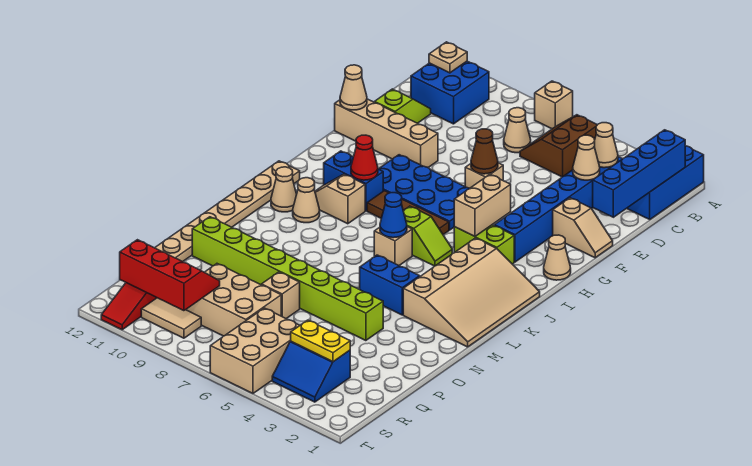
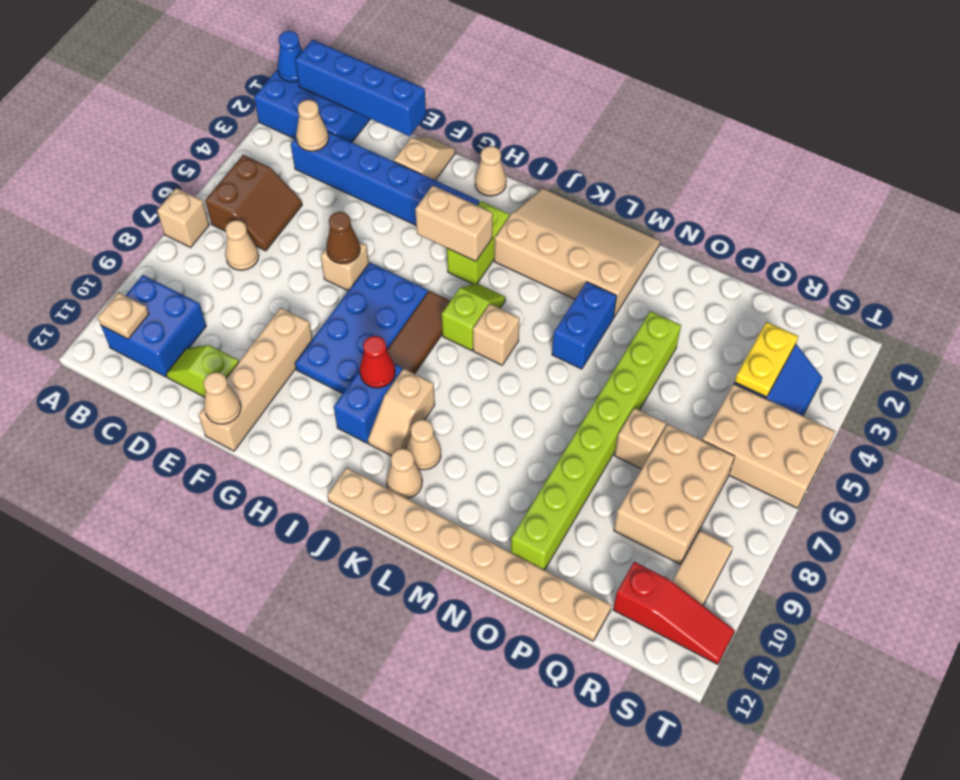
brown slope B5:C6 level 1 top 5 -> brown slope B5:C6 level 1 top B
tan cone D3 level 2 -> none
blue cone K6 level 2 -> blue cone A1 level 2
red slope R9:S11 level 2 top S -> none

